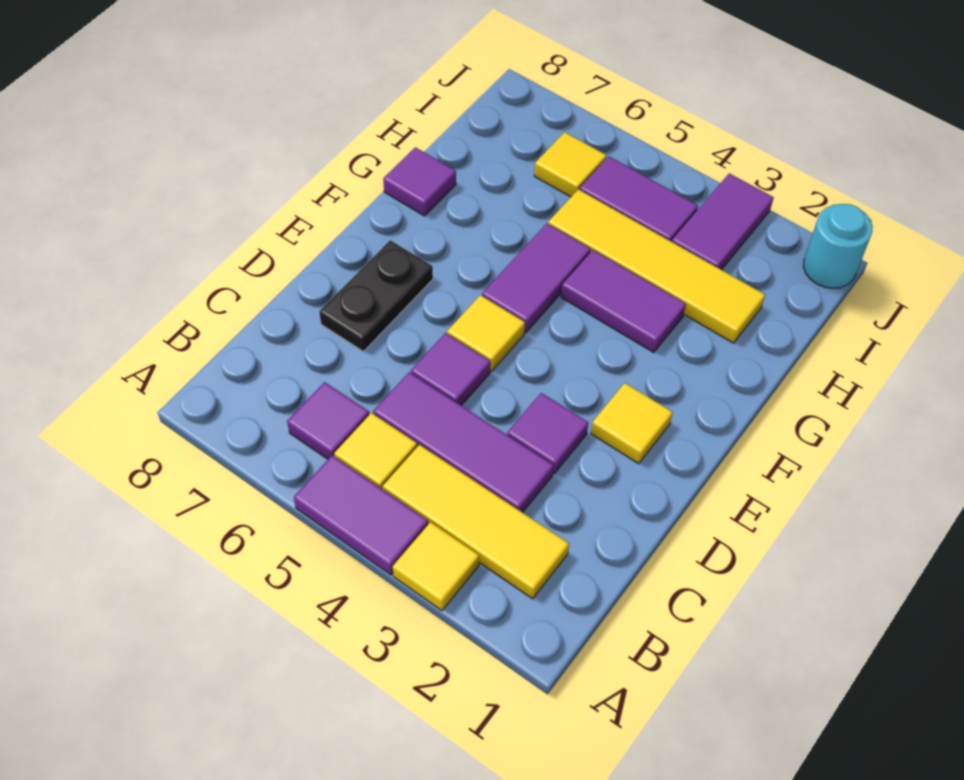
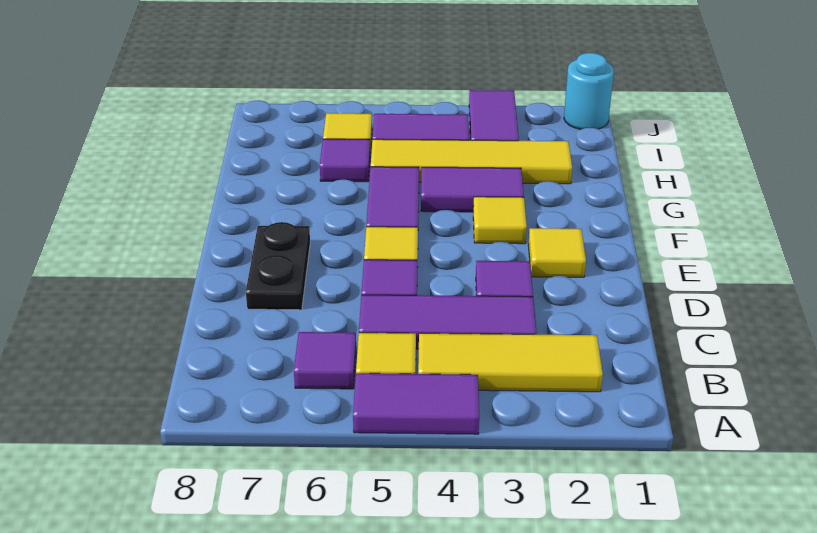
yellow tile A3 level 1 -> yellow tile F3 level 1
purple tile G8 level 1 -> purple tile H6 level 1

